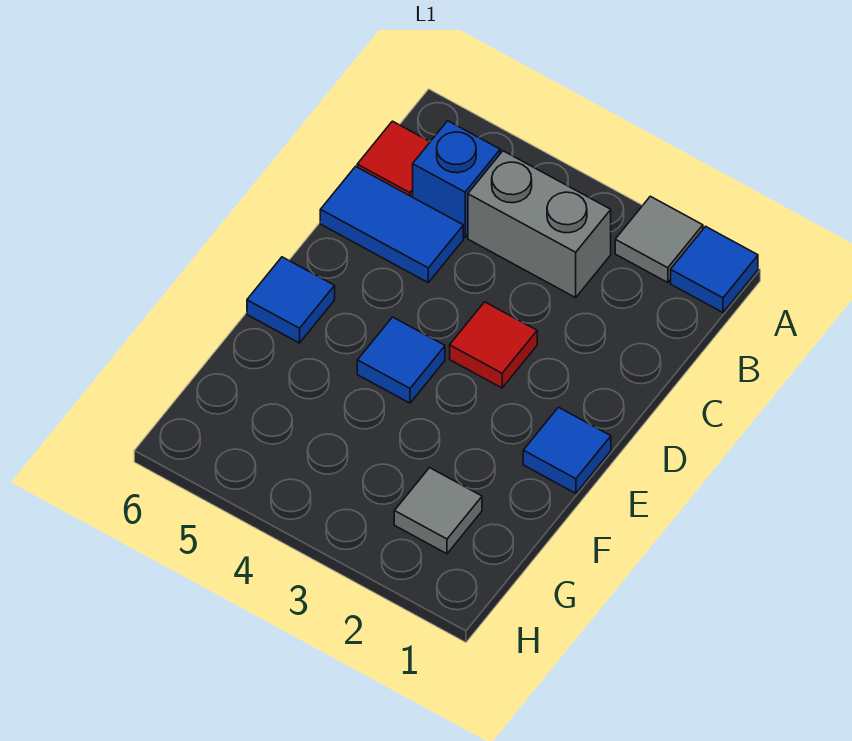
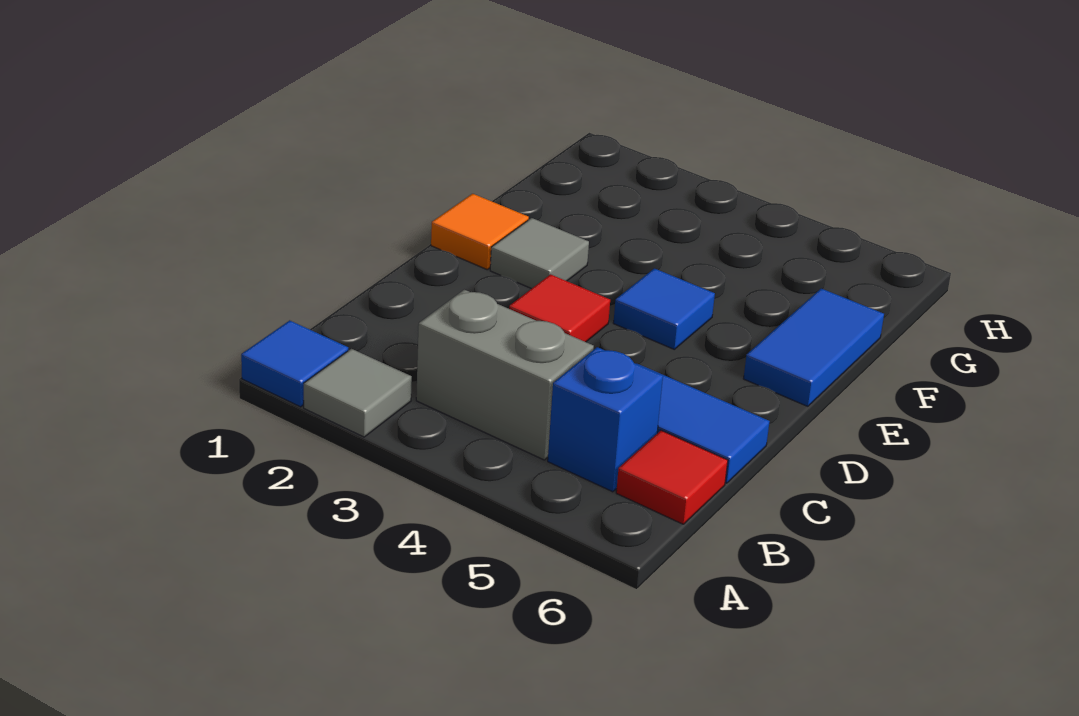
blue tile E1 level 1 -> orange tile E1 level 1
blue tile E6 level 1 -> blue tile E6:F6 level 1
grey tile G2 level 1 -> grey tile E2 level 1

